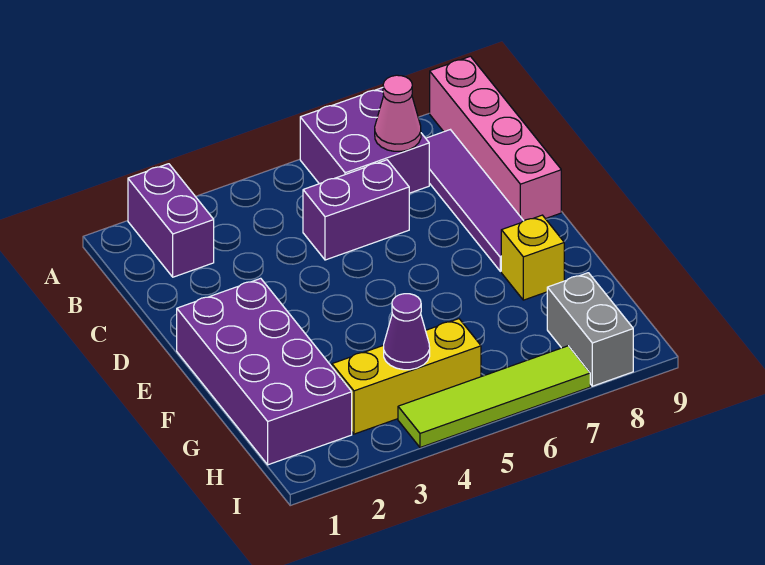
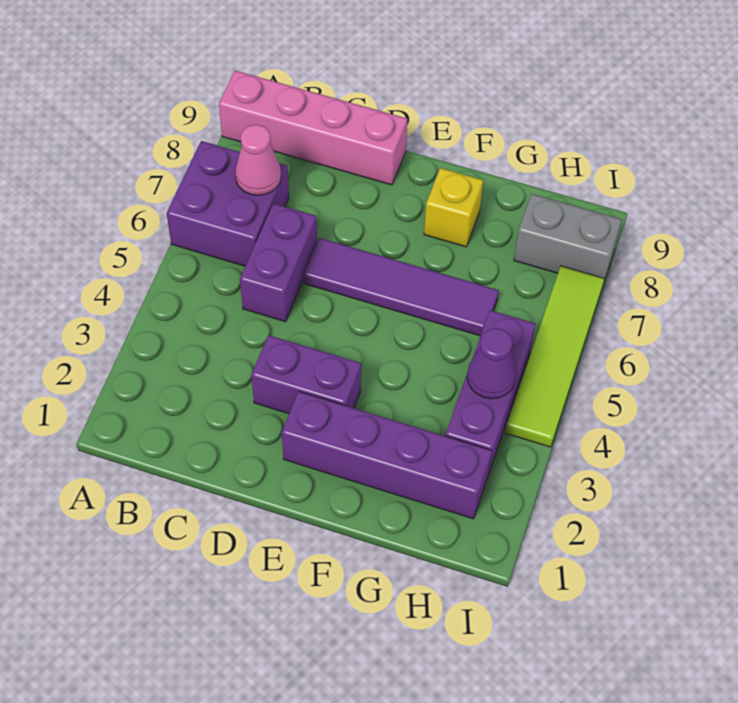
purple brick A2:B2 level 1 -> purple brick D3:E3 level 1
purple tile B8:E8 level 1 -> purple tile D6:G6 level 1
purple brick E1:H2 level 1 -> purple brick E2:H2 level 1
yellow brick H3:H5 level 1 -> purple brick H3:H5 level 1

